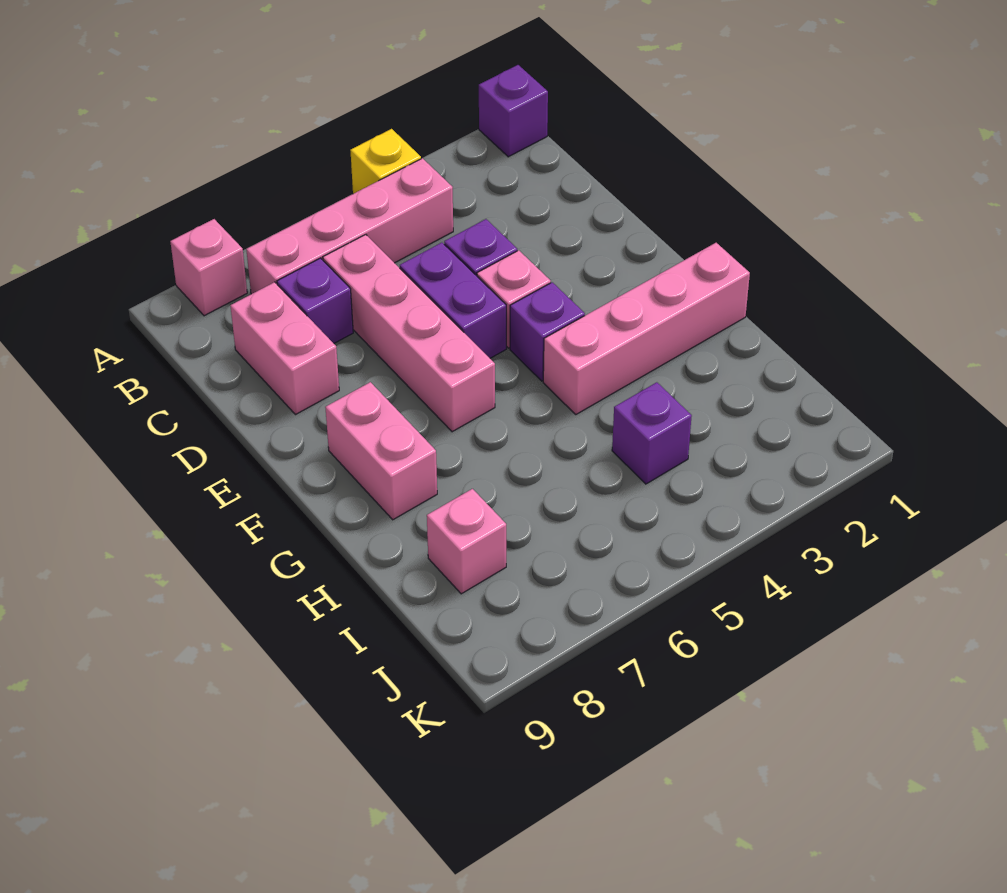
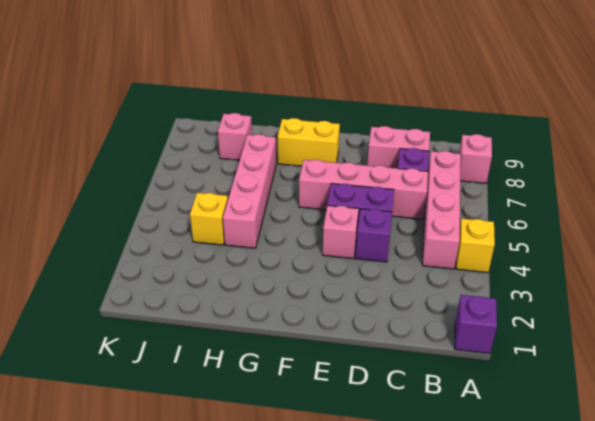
purple brick F4 level 1 -> none
pink brick F8:G8 level 1 -> yellow brick F8:G8 level 1
pink brick G1:G4 level 1 -> pink brick H4:H7 level 1
purple brick I4 level 1 -> yellow brick I4 level 1

